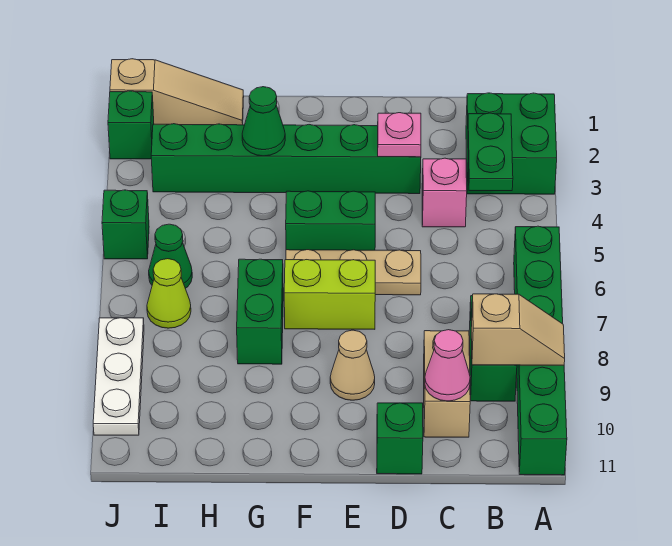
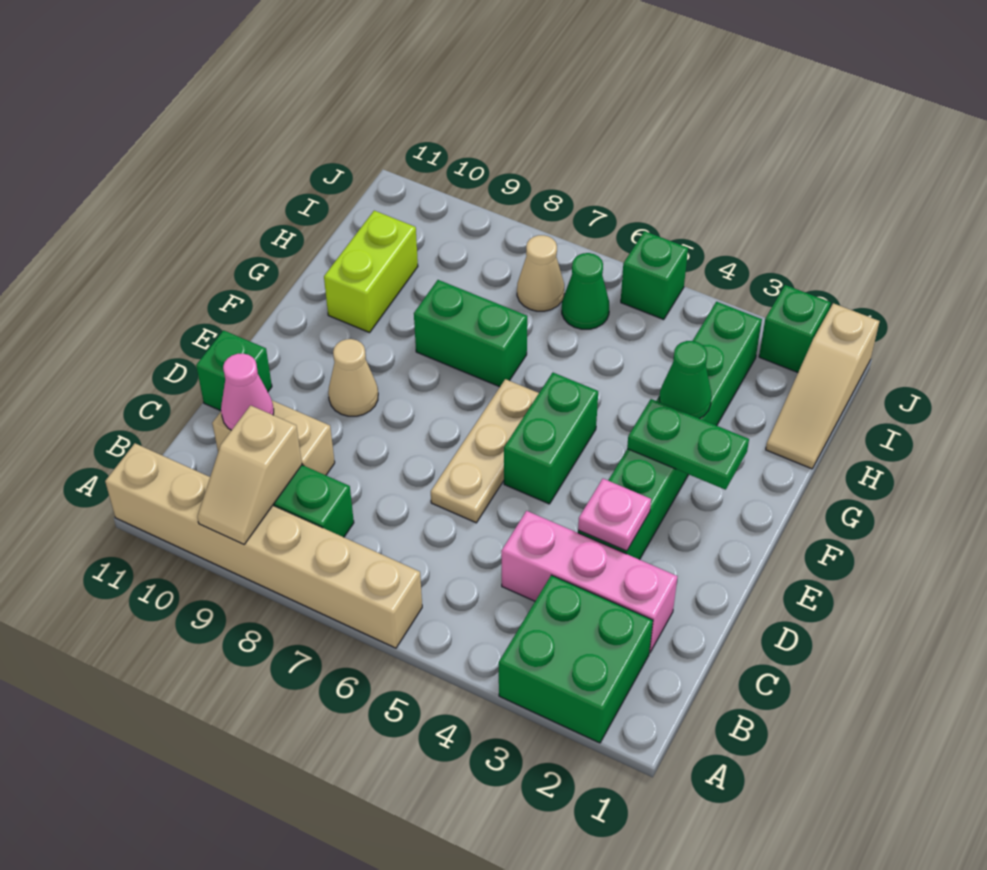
green brick A6:A11 level 1 -> tan brick A6:A11 level 1
green plate B3:B4 level 2 -> green plate F2:F3 level 2
pink brick C4 level 1 -> pink brick C2:C4 level 1
lime brick E7:F7 level 1 -> lime brick G10:H10 level 1
lime cone I7 level 1 -> tan cone I7 level 1
white plate J8:J10 level 1 -> none

